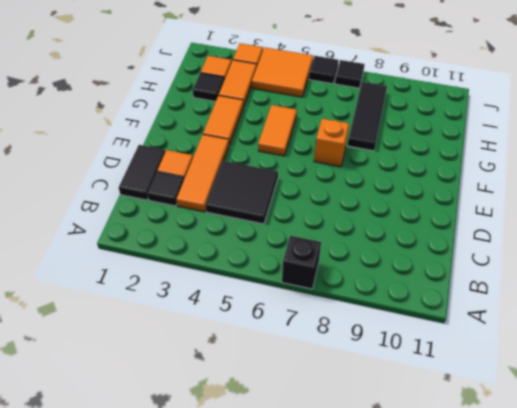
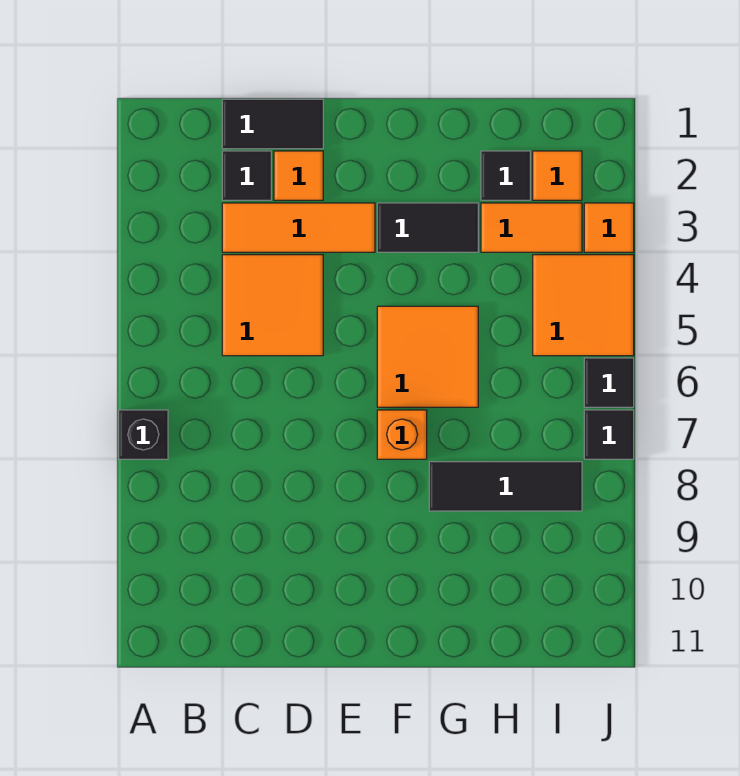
black tile C4:D5 level 1 -> orange tile C4:D5 level 1
orange tile F3:G3 level 1 -> black tile F3:G3 level 1
orange tile F5:G5 level 1 -> orange tile F5:G6 level 1

